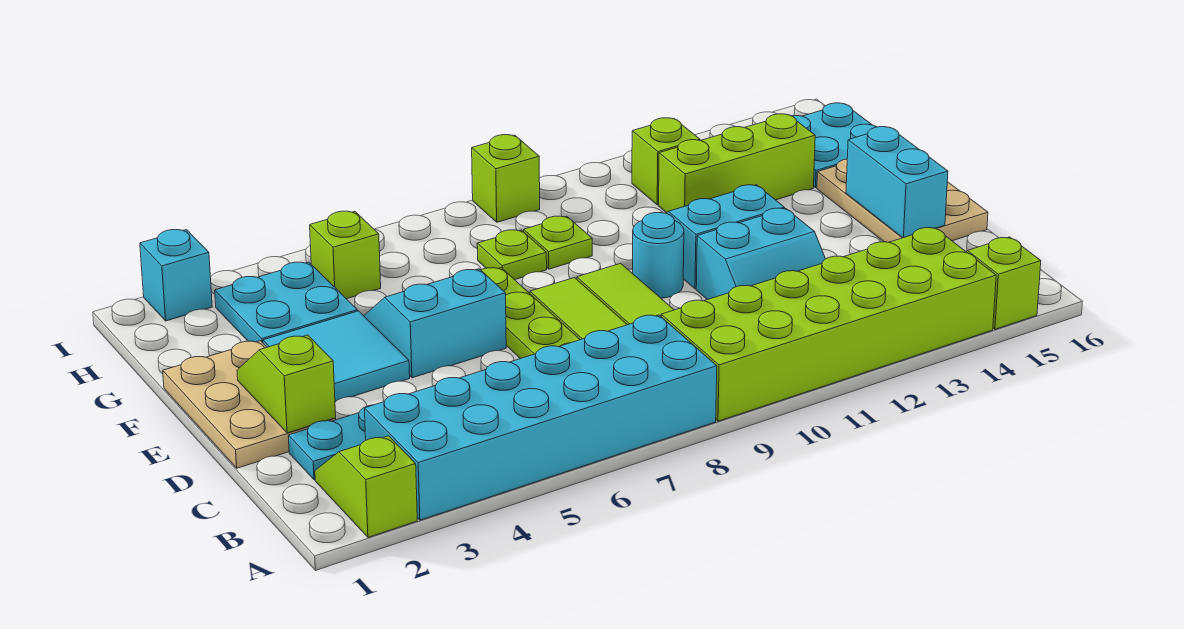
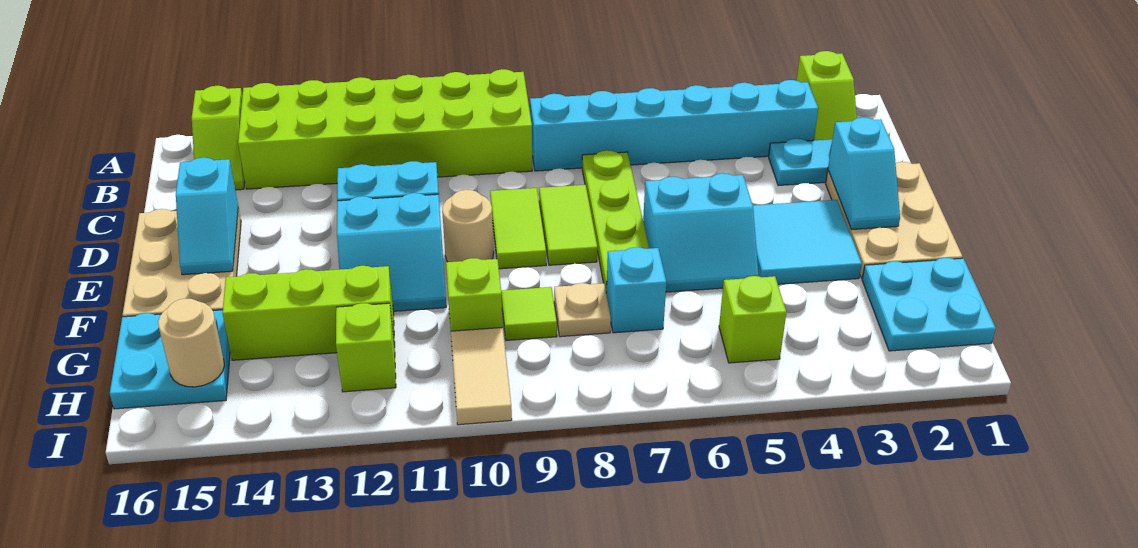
cyan brick A3:B8 level 1 -> cyan brick B3:B8 level 1
lime slope D2:E2 level 2 top D -> cyan slope D2:E2 level 2 top D
cyan brick D15:E15 level 2 -> cyan slope D15:E15 level 2 top D
cyan round brick E10 level 1 -> tan round brick E10 level 1
cyan plate G3:H4 level 1 -> cyan plate G1:H2 level 1
lime plate G8 level 1 -> tan plate G8 level 1
lime plate G9 level 1 -> lime tile G9 level 1
none -> tan tile H10:I10 level 1
none -> tan round brick H15 level 2
cyan brick I2 level 1 -> cyan brick G7 level 1
lime brick I9 level 1 -> lime brick G10 level 1

